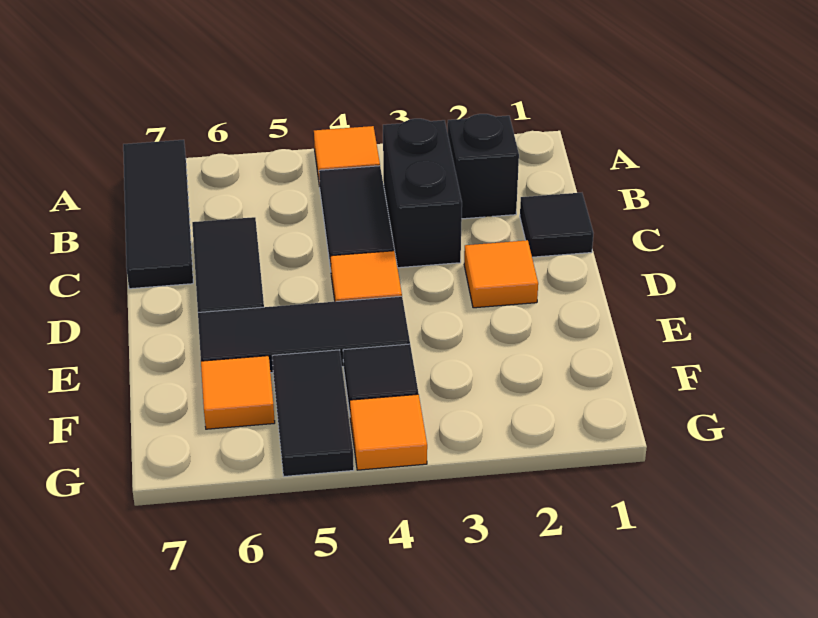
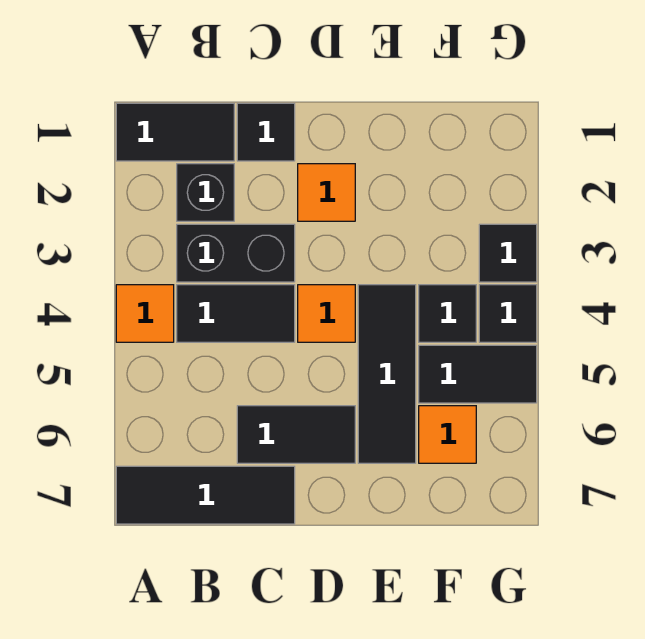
none -> black tile A1:B1 level 1
none -> black tile G3 level 1
orange tile G4 level 1 -> black tile G4 level 1

